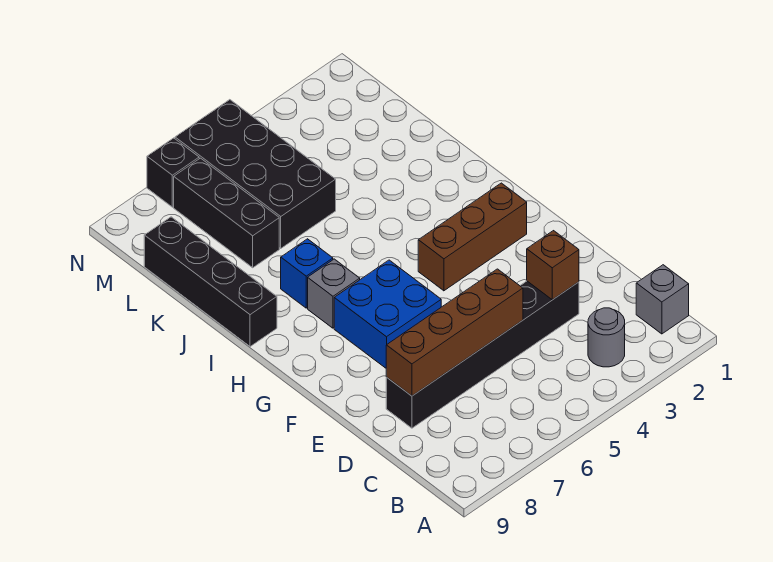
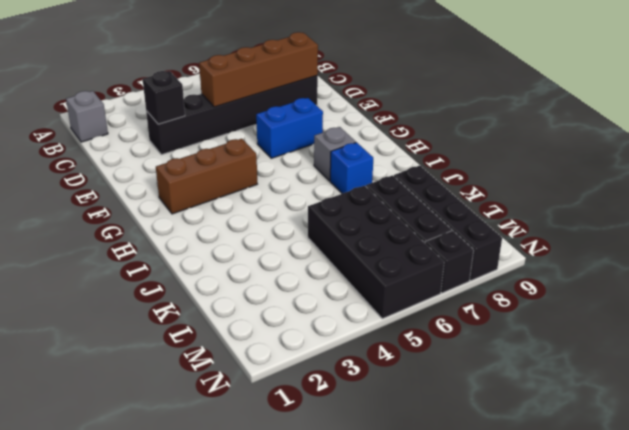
grey round brick B3 level 1 -> none
brown brick D3 level 2 -> black brick D3 level 2
blue brick F6:G7 level 1 -> blue brick F6:F7 level 1
black brick I9:L9 level 1 -> black brick K8:N8 level 1

